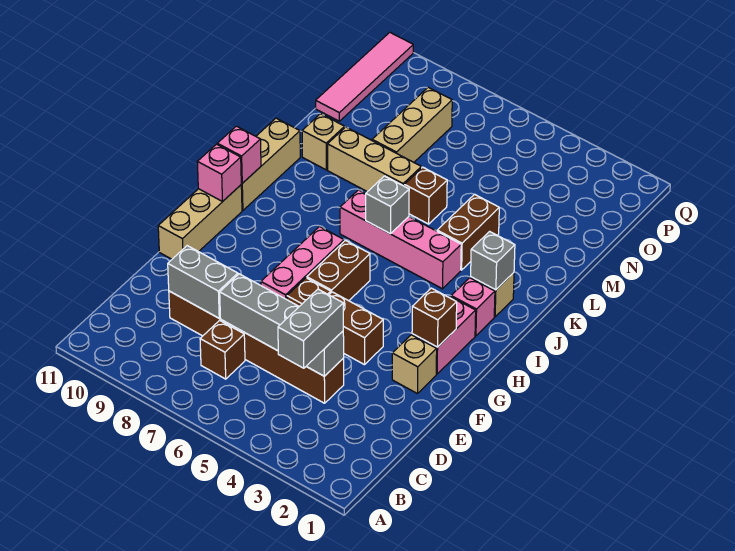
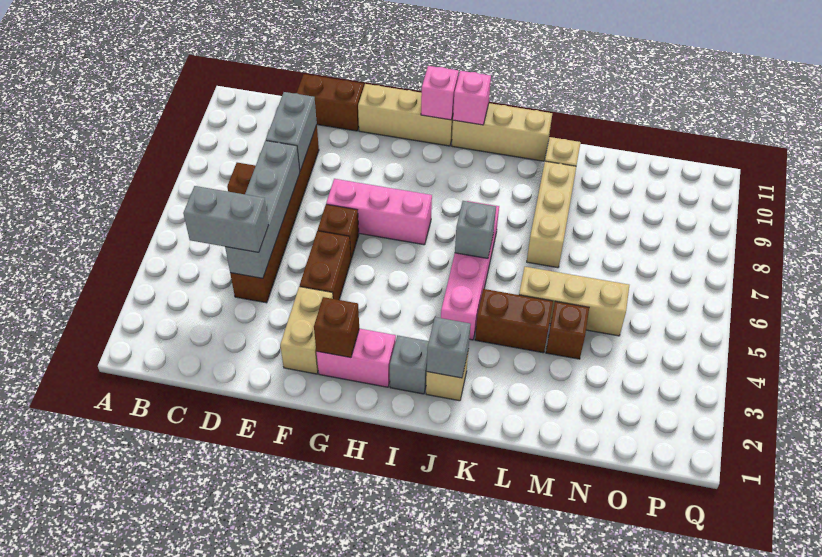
tan brick F2 level 1 -> tan brick F2:F3 level 1
brown brick G6:H6 level 1 -> brown brick D11:E11 level 1
pink brick I2 level 1 -> grey brick I2 level 1
brown brick L6 level 1 -> brown brick M4 level 1
tan brick M8:O8 level 1 -> tan brick L5:N5 level 1
pink tile N11:Q11 level 1 -> none

